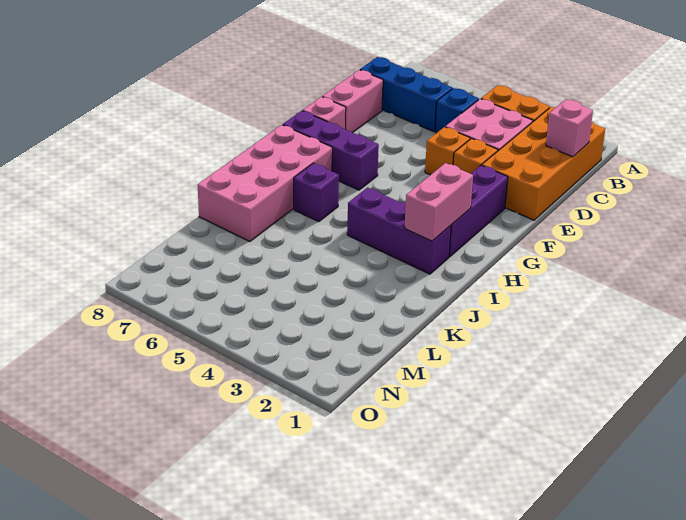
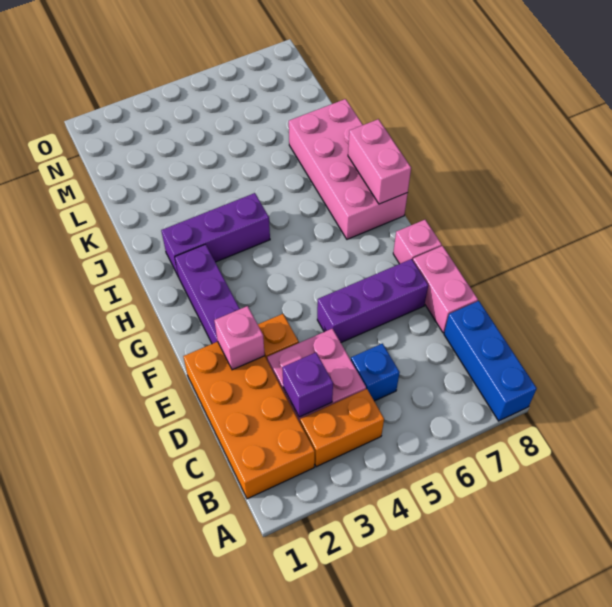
pink brick C1 level 2 -> pink brick E2 level 2
blue brick C6:C8 level 1 -> blue brick A8:C8 level 1
orange brick E4 level 1 -> none
purple brick G6:G8 level 1 -> purple brick E5:E7 level 1
pink brick H2:I2 level 2 -> pink brick H8:I8 level 2
purple brick I6 level 1 -> purple brick C3 level 2

